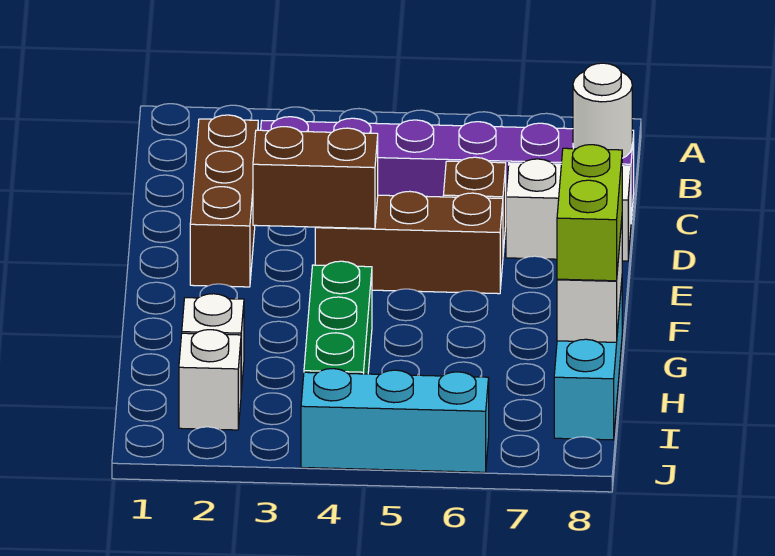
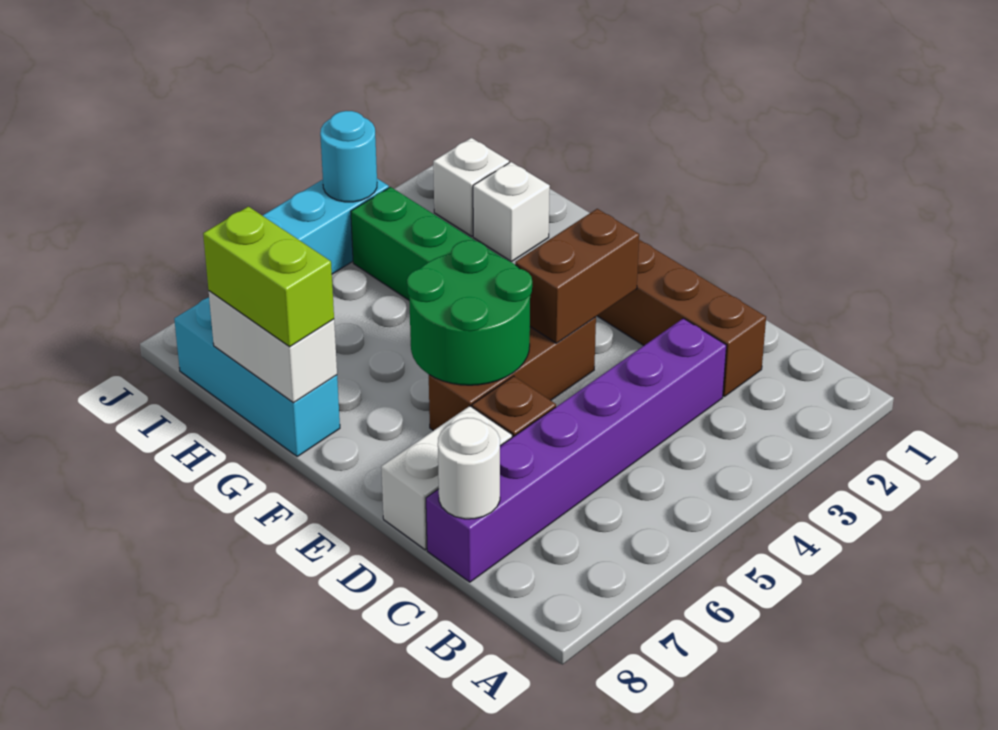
none -> green round brick E5:F6 level 2
none -> cyan round brick J4 level 2

